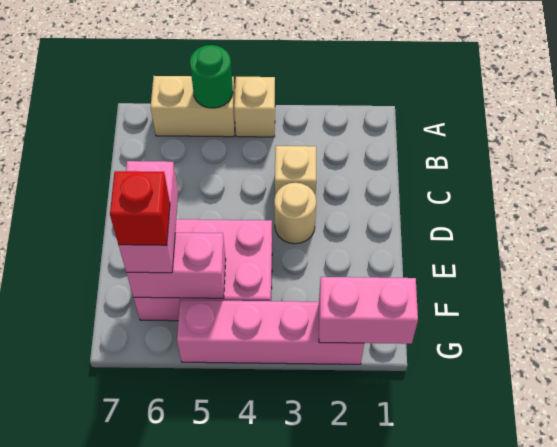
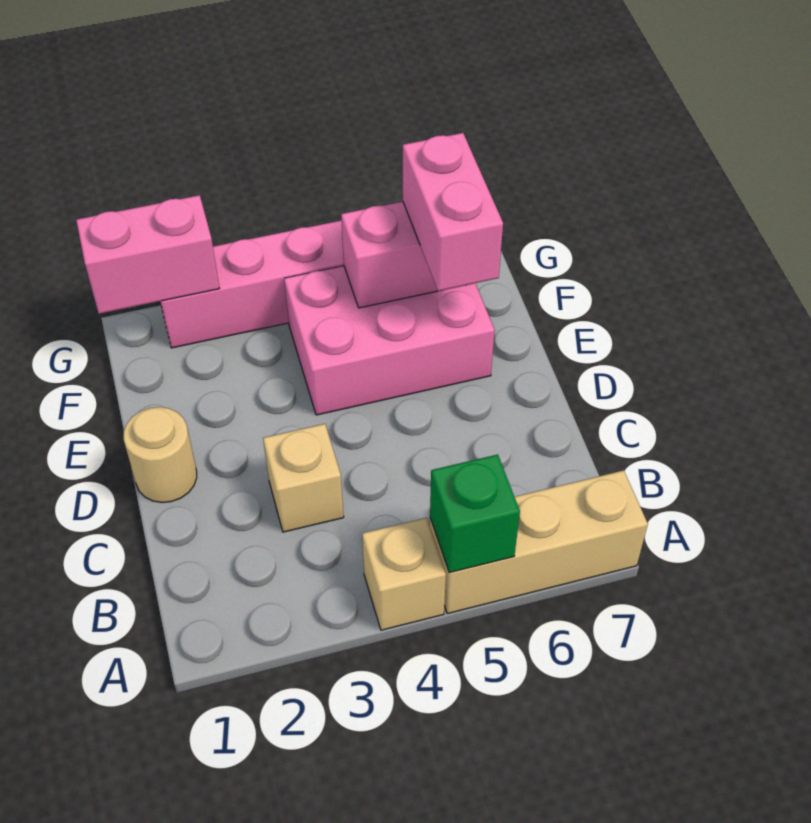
tan brick A5:A6 level 1 -> tan brick A5:A7 level 1
green round brick A5 level 2 -> green brick A5 level 2
tan round brick D3 level 1 -> tan round brick D1 level 1
red brick F6 level 4 -> none

